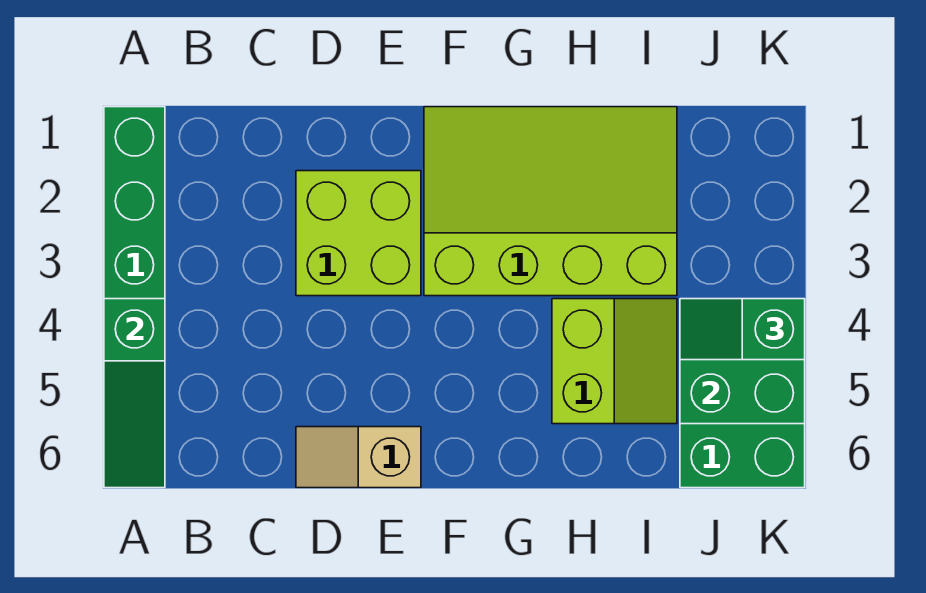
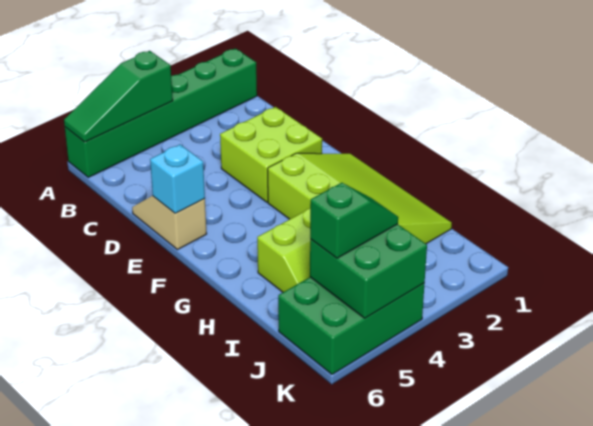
none -> cyan brick E6 level 2
green slope J4:K4 level 3 top K -> green slope J4:J5 level 3 top 5

